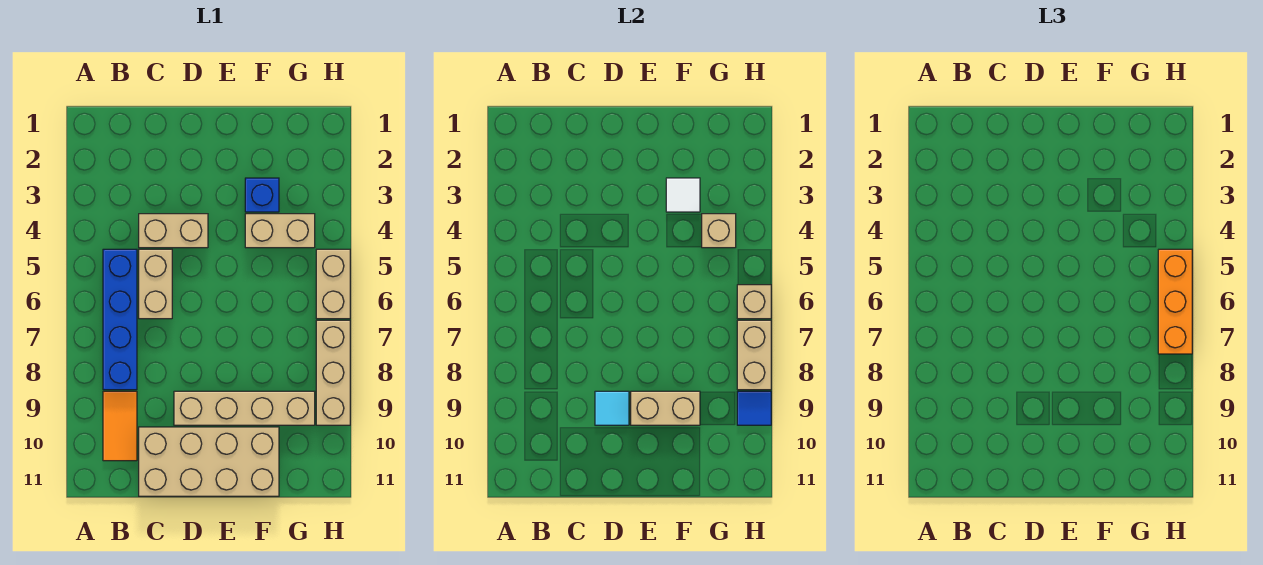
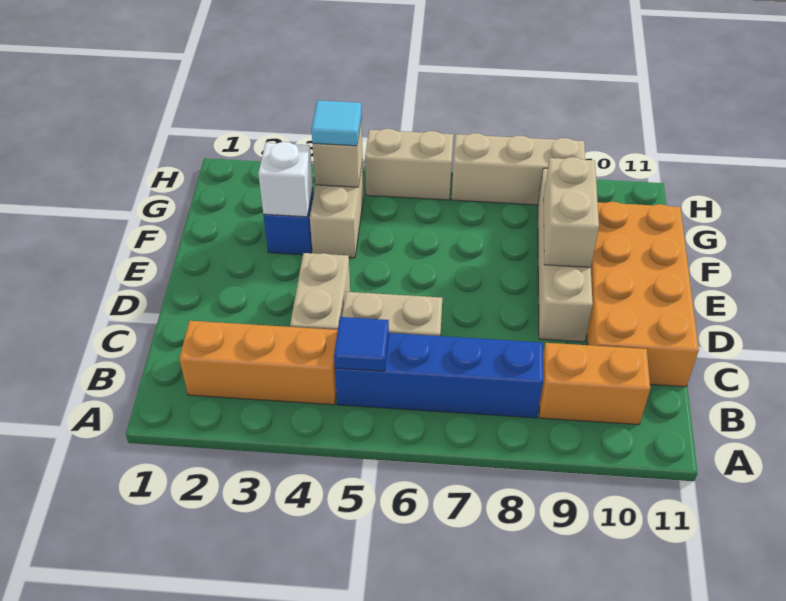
orange tile B9:B10 level 1 -> orange brick B9:B10 level 1
tan brick C10:F11 level 1 -> orange brick C10:F11 level 1
cyan tile D9 level 2 -> cyan tile G4 level 3
white tile F3 level 2 -> white brick F3 level 2
orange brick H5:H7 level 3 -> orange brick B2:B4 level 1
tan brick H6 level 2 -> none
tan brick H7:H8 level 2 -> none
blue tile H9 level 2 -> blue tile B5 level 2

